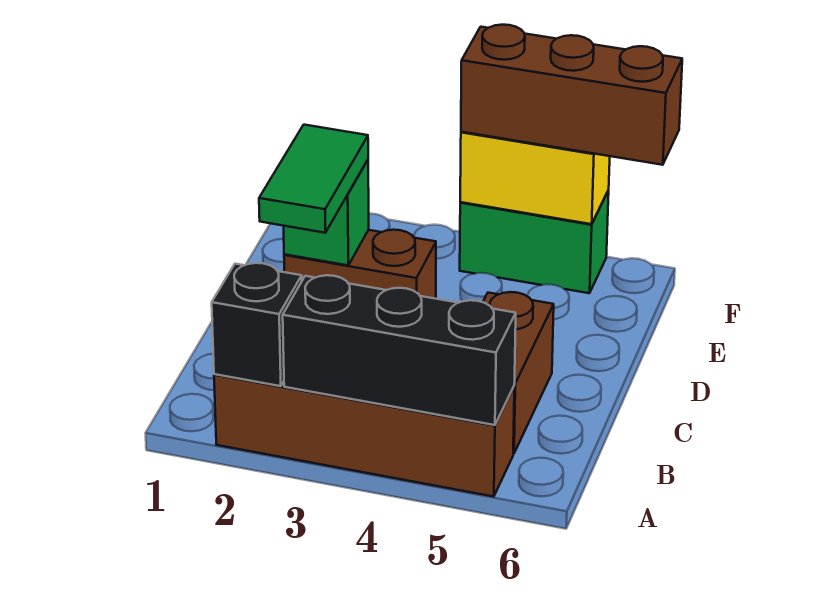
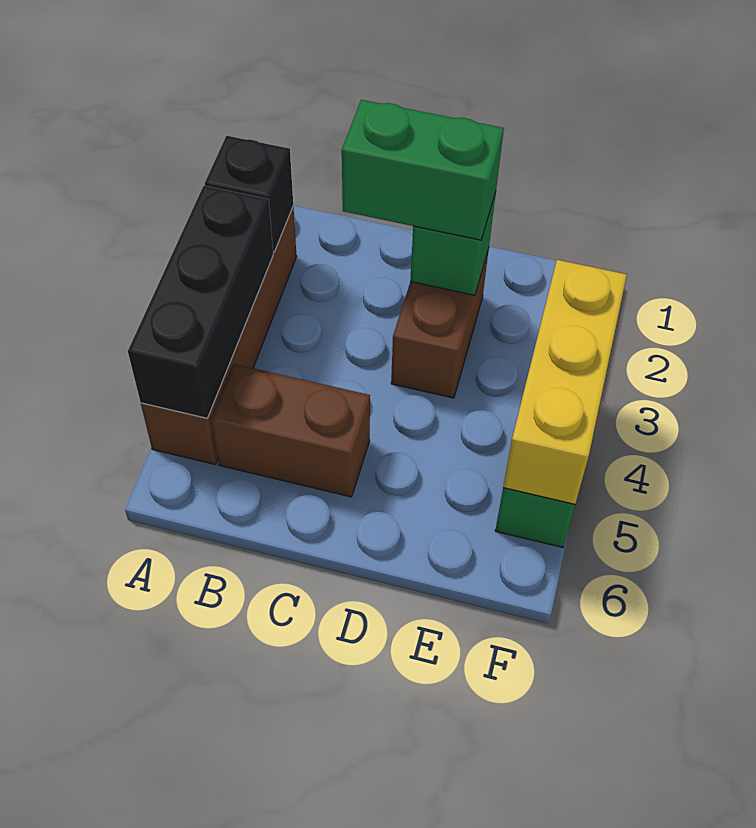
green tile C2:D2 level 3 -> green brick C2:D2 level 3
yellow brick F4:F5 level 2 -> yellow brick F3:F5 level 2
brown brick F4:F6 level 3 -> none

